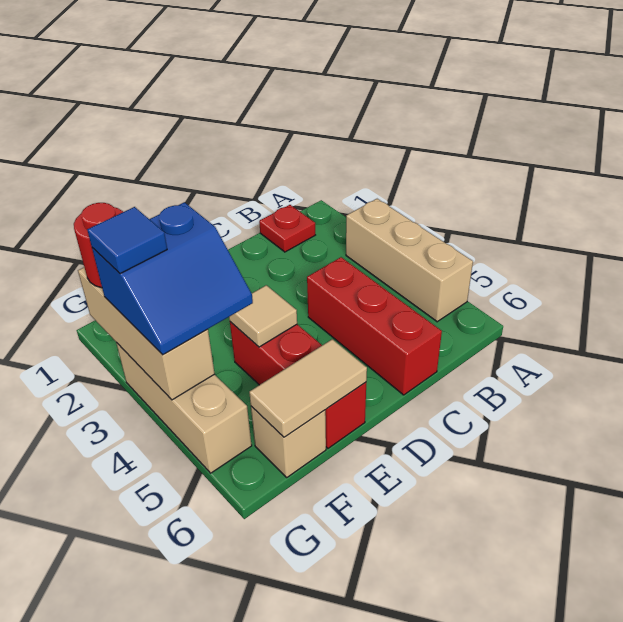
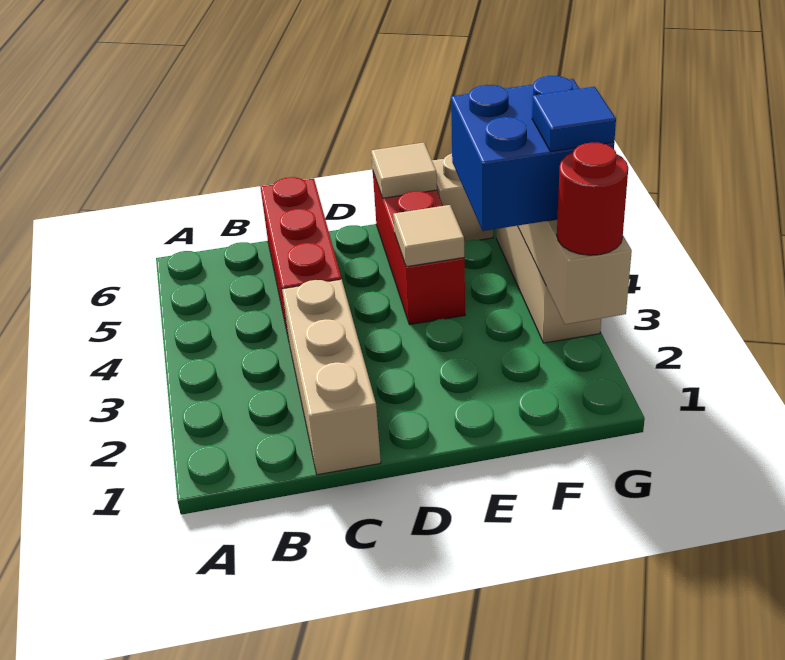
tan brick A3:A5 level 1 -> tan brick C1:C3 level 1
red plate B1 level 1 -> none
tan tile E6:F6 level 2 -> tan tile E6 level 2
blue slope F3:G4 level 3 top 3 -> blue brick F3:G4 level 3

